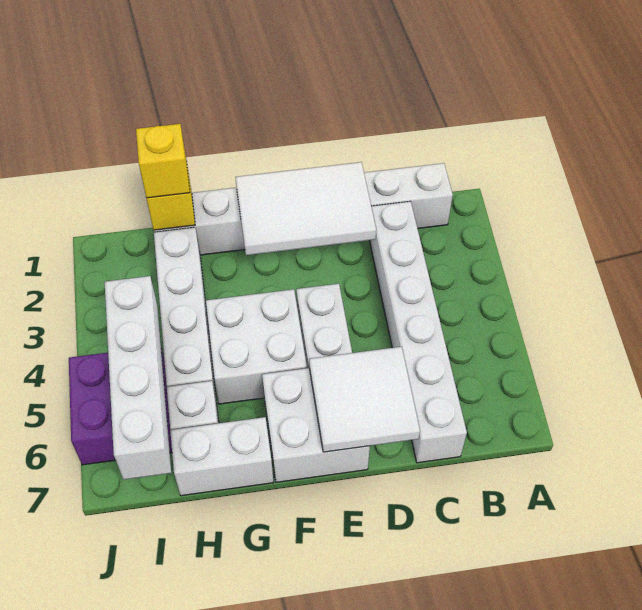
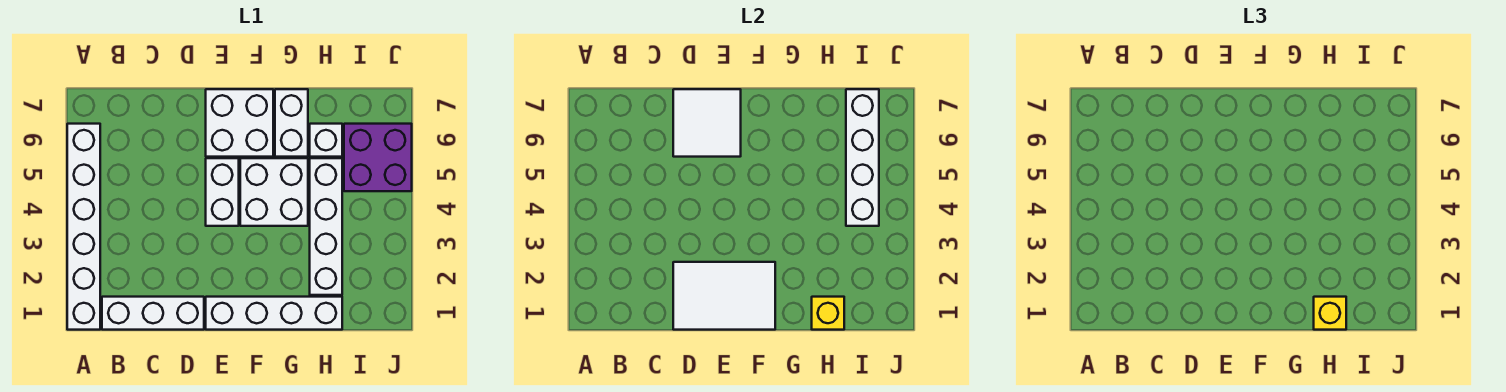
white brick C2:C7 level 1 -> white brick A1:A6 level 1
white brick G7:H7 level 1 -> white brick G6:G7 level 1

